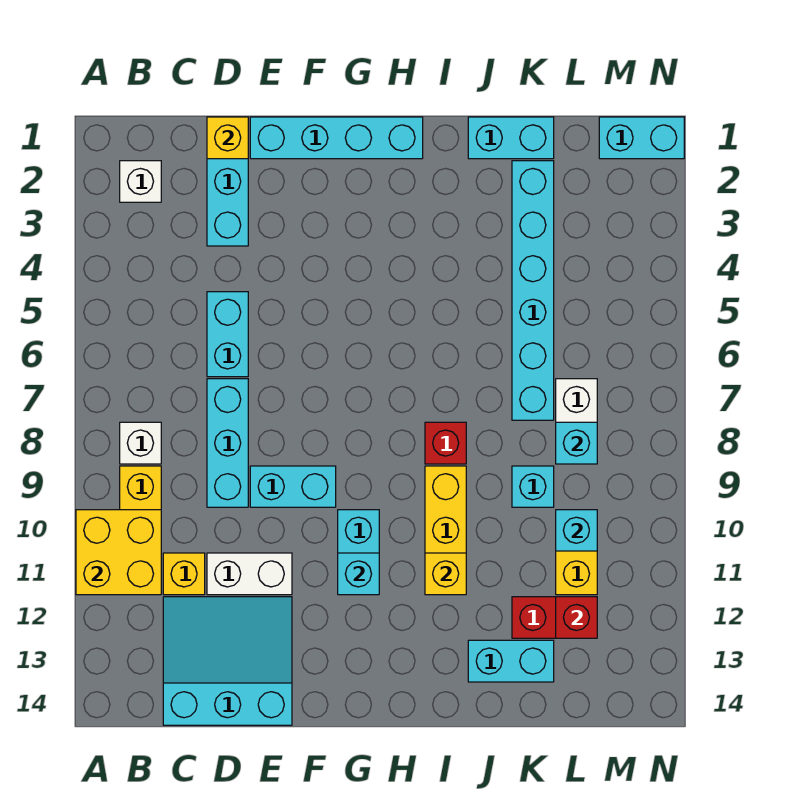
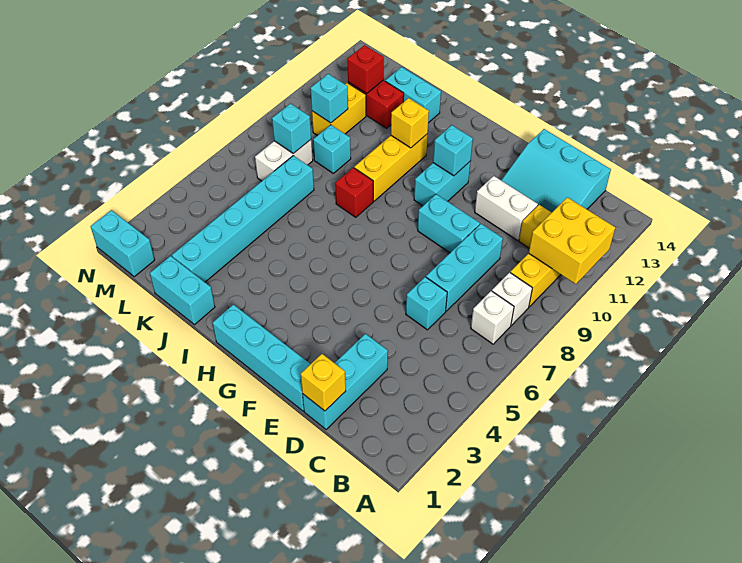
white brick B2 level 1 -> white brick B7 level 1
cyan brick D5:D6 level 1 -> cyan brick D6 level 1

